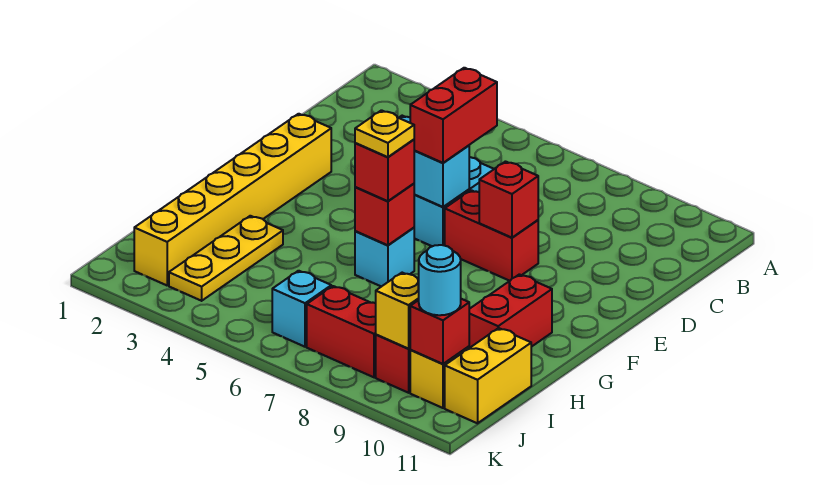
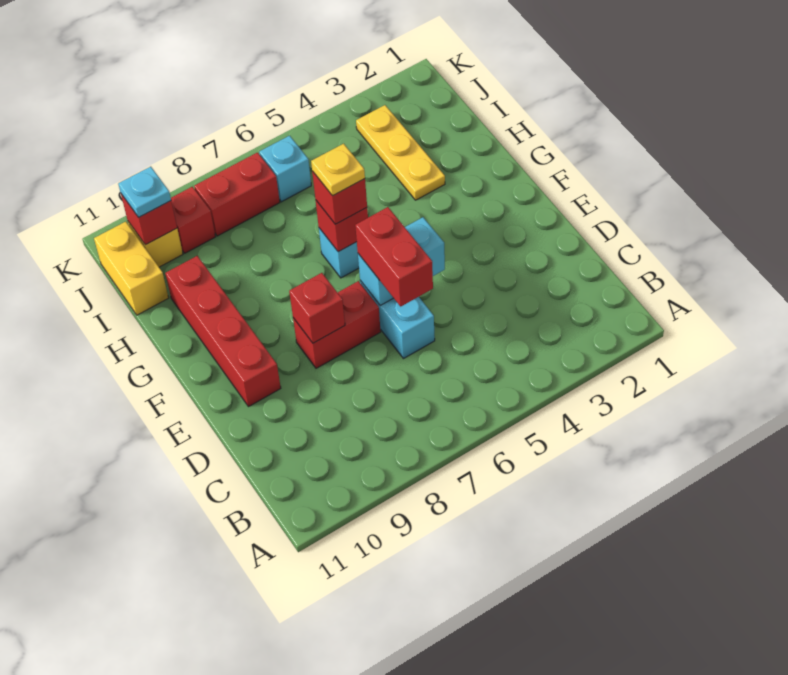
yellow brick E2:J2 level 1 -> none
red brick G10:H10 level 1 -> red brick E10:H10 level 1
yellow brick J9 level 2 -> none
cyan round brick J10 level 3 -> cyan plate J10 level 3

